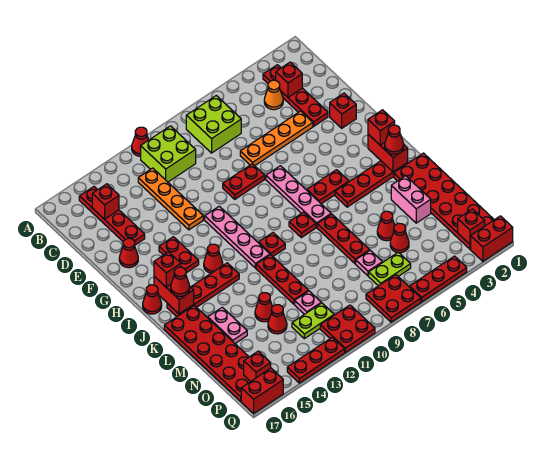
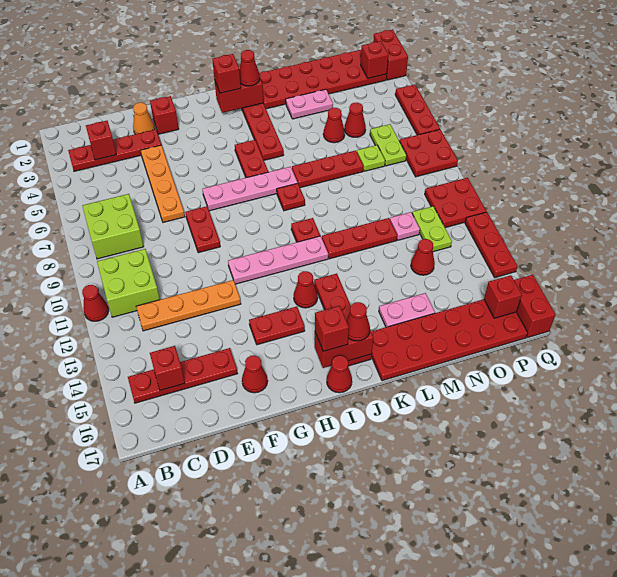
orange cone C4 level 1 -> orange cone E2 level 1
pink brick L3:M3 level 1 -> pink plate L3:M3 level 1
red cone M13 level 1 -> none
pink plate N7 level 1 -> lime plate N7 level 1

